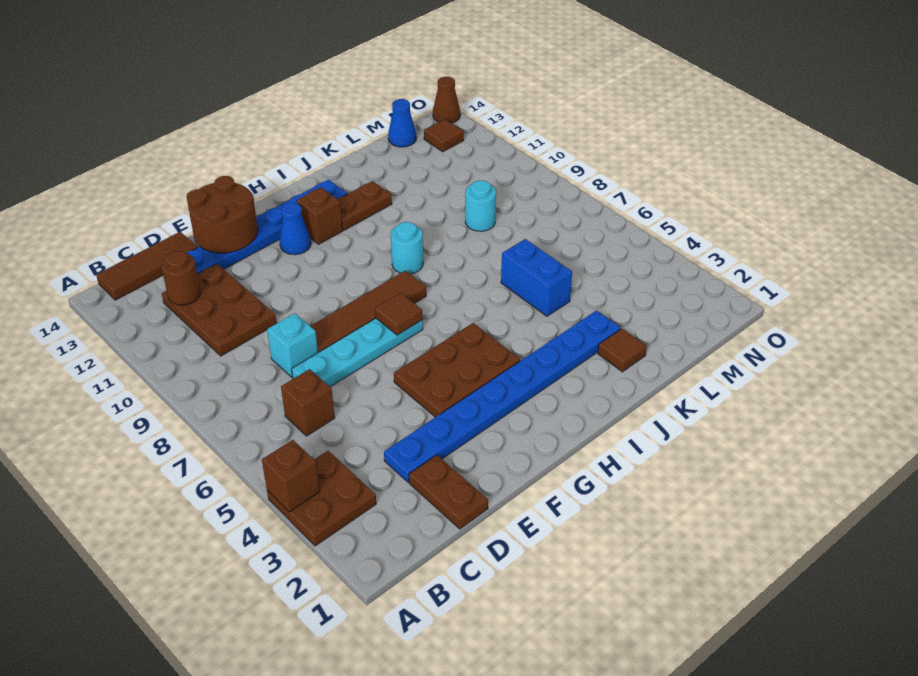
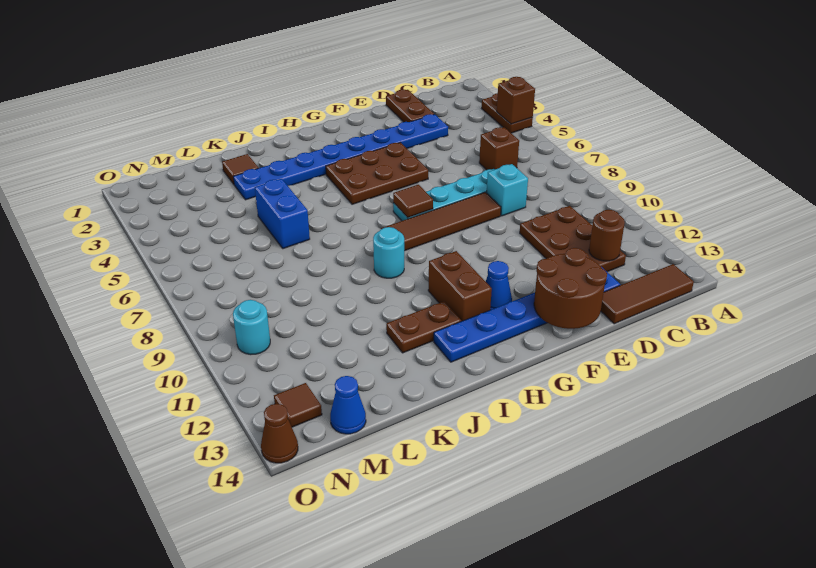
brown plate A3:B4 level 1 -> brown plate A3:A4 level 1
brown brick H12 level 1 -> brown brick H11:H12 level 1
cyan round brick L9 level 1 -> cyan round brick N10 level 1

